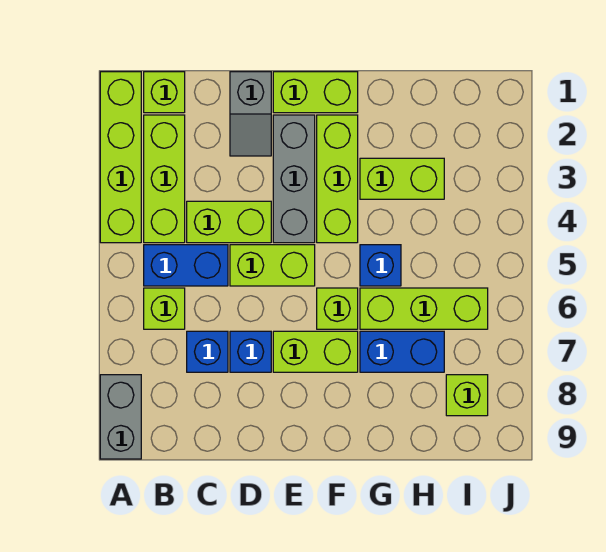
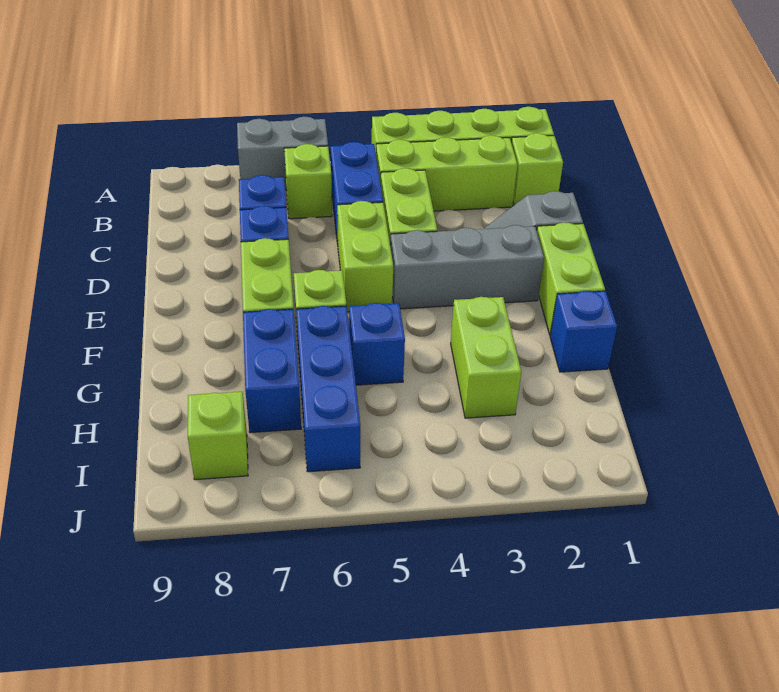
grey brick A8:A9 level 1 -> grey brick A6:A7 level 1
lime brick F2:F4 level 1 -> none
none -> blue brick G1 level 1
lime brick G6:I6 level 1 -> blue brick G6:I6 level 1

